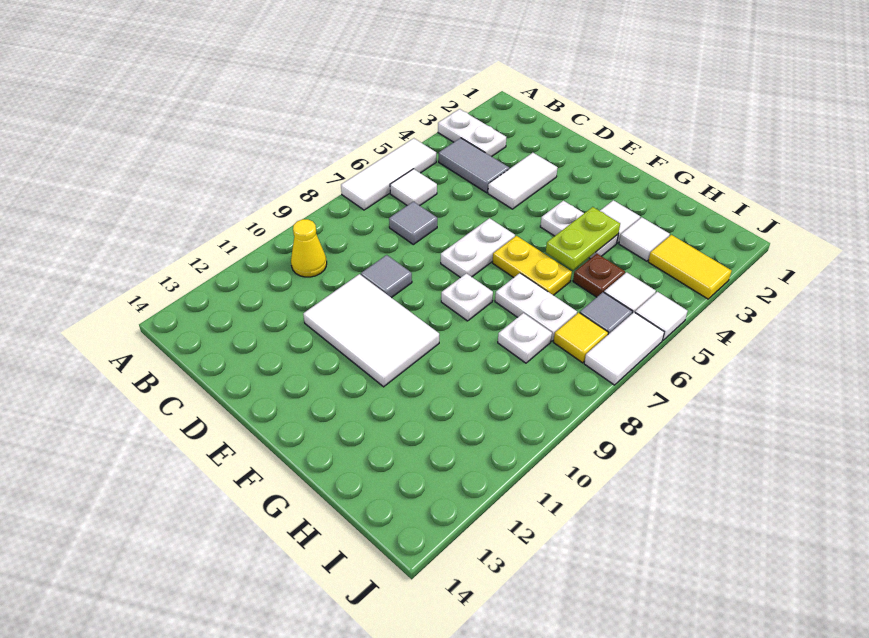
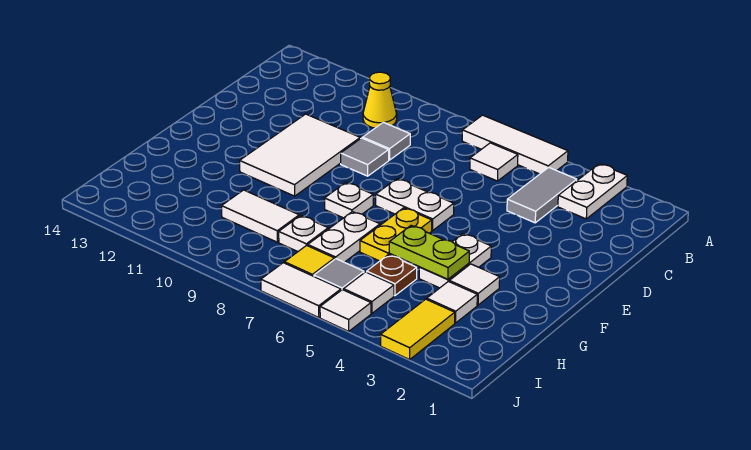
grey tile C7 level 1 -> grey tile C9 level 1
white tile D3:D4 level 1 -> white tile H9:H10 level 1

